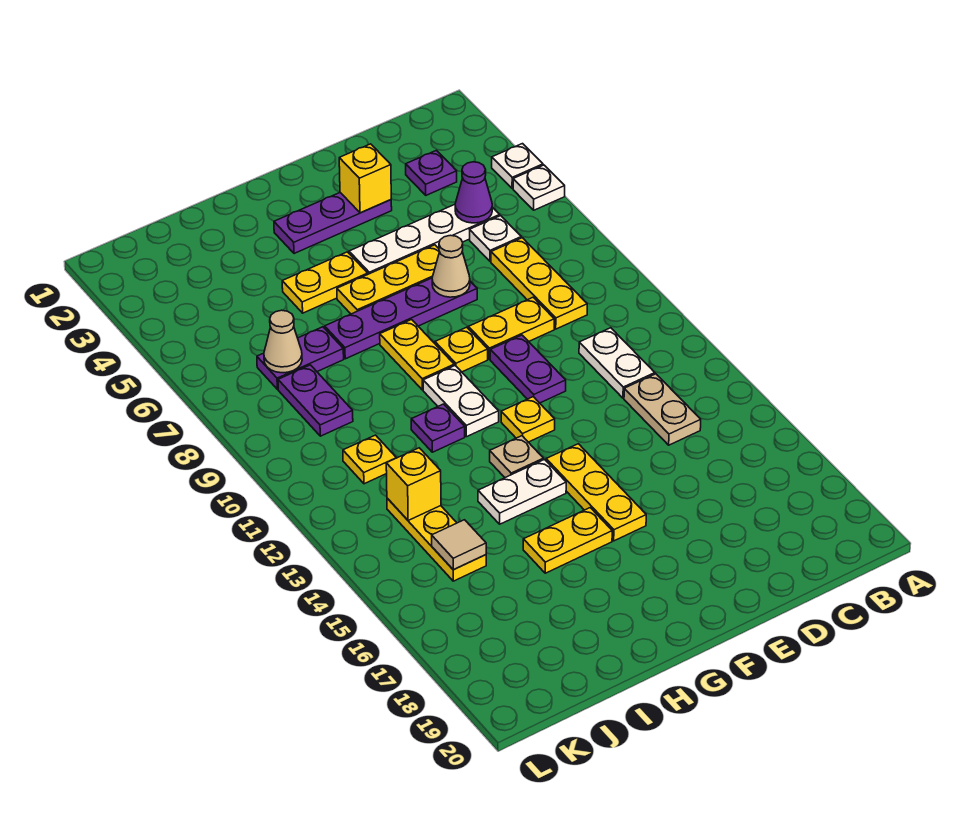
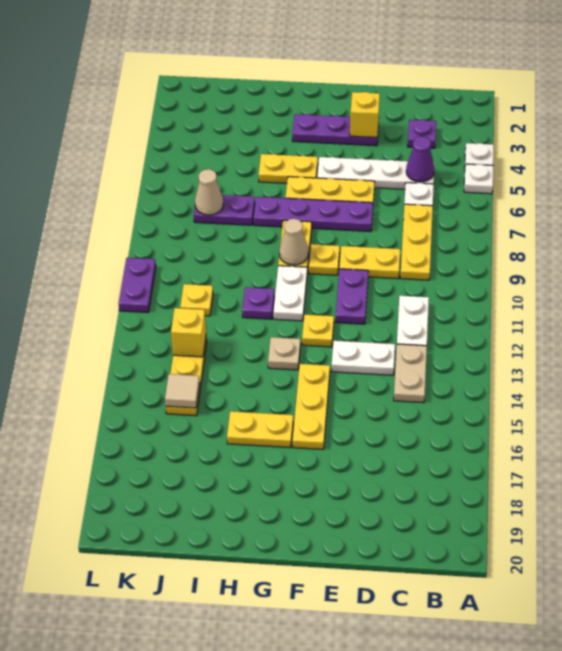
tan cone E7 level 2 -> tan cone G9 level 2
white plate G14:H14 level 1 -> white plate D13:E13 level 1
purple plate J8:J9 level 1 -> purple plate L10:L11 level 1

